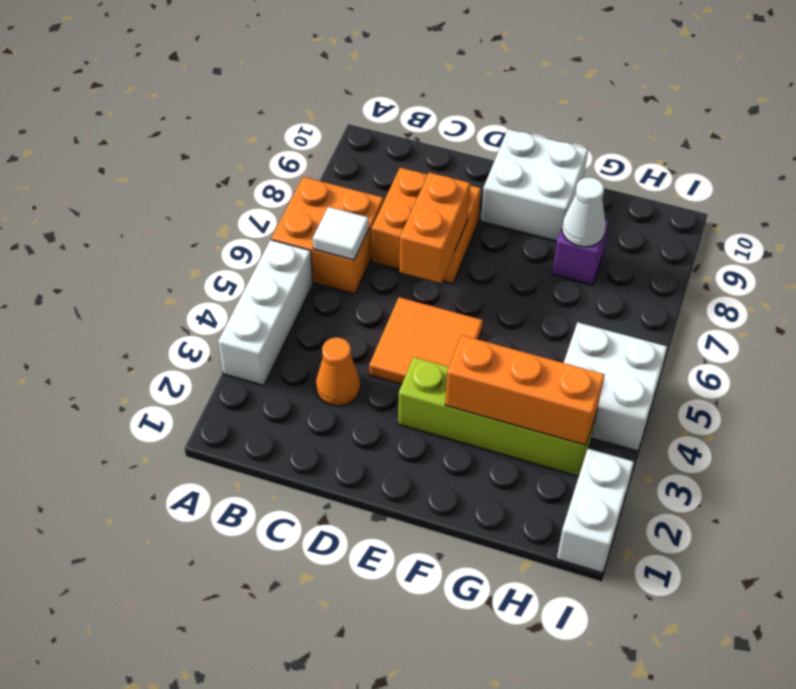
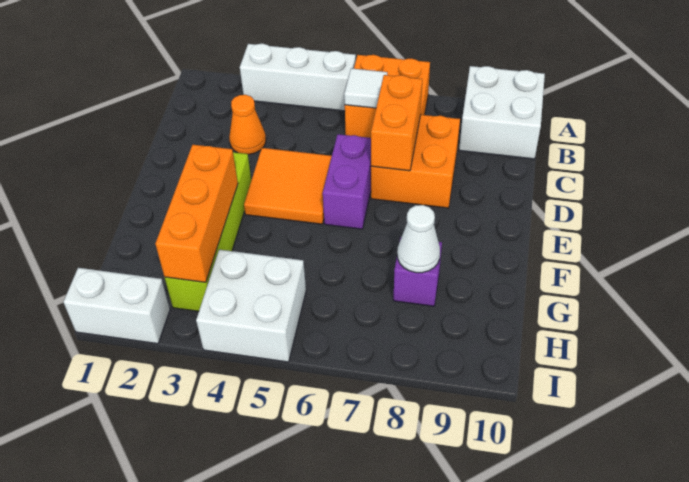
none -> purple brick D6:E6 level 1
orange brick D6:D7 level 2 -> orange brick C7:D7 level 2
white brick E9:F10 level 1 -> white brick A9:B10 level 1

